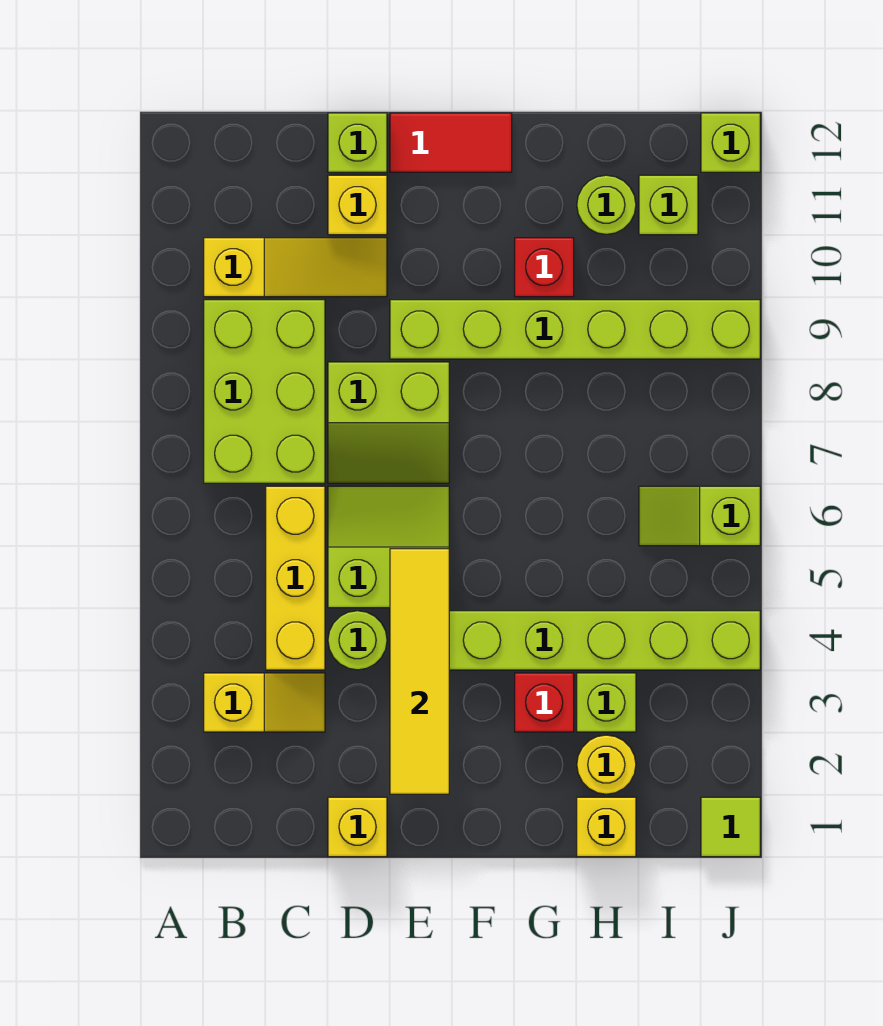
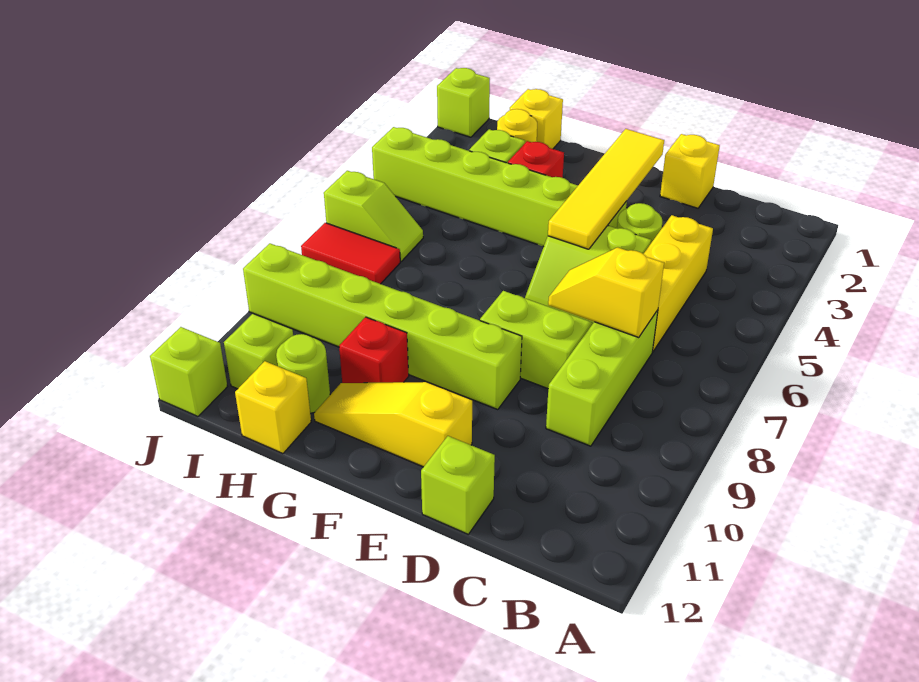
yellow slope B3:C3 level 1 top B -> yellow slope C7:D7 level 2 top C
lime brick B7:C9 level 1 -> lime brick C7:C9 level 1
yellow slope B10:D10 level 1 top B -> yellow slope E11:G11 level 1 top E
yellow brick D11 level 1 -> yellow brick H12 level 1
red tile E12:F12 level 1 -> red tile I7:J7 level 1
lime tile J1 level 1 -> lime brick J1 level 1

